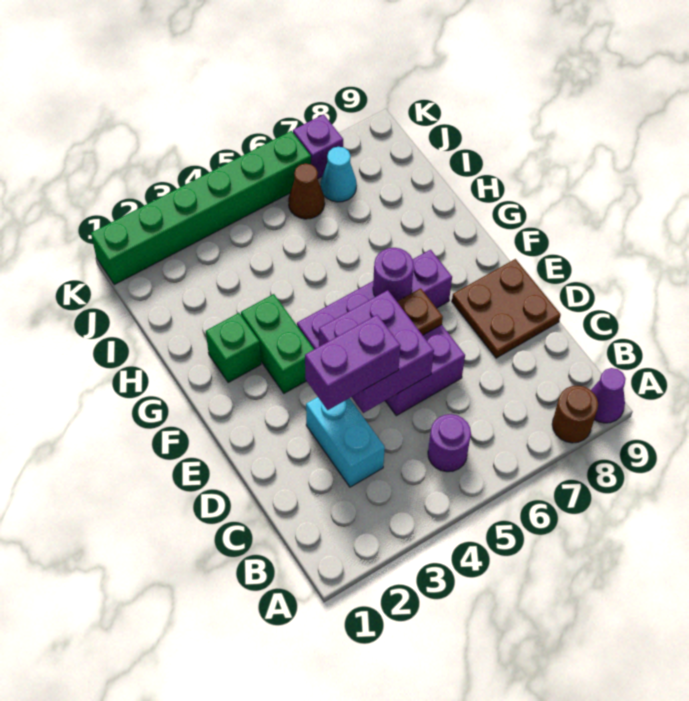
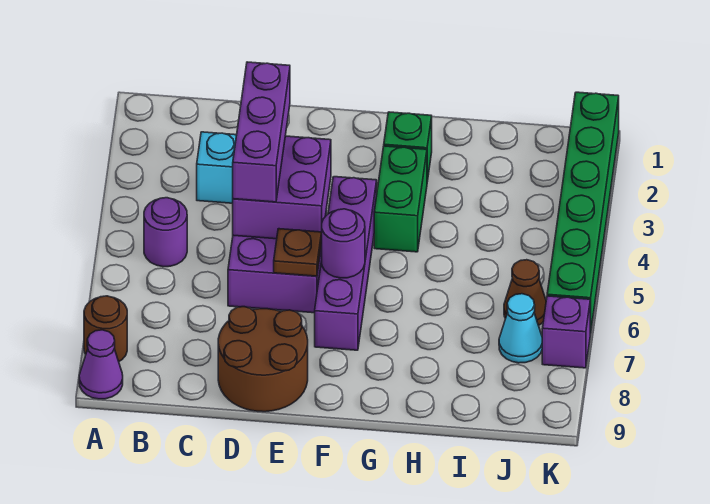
purple brick D3:D4 level 3 -> purple brick D3:D5 level 3
brown plate D8:E9 level 1 -> brown round brick D8:E9 level 1
green brick F3:G3 level 1 -> green brick G3:G4 level 1

